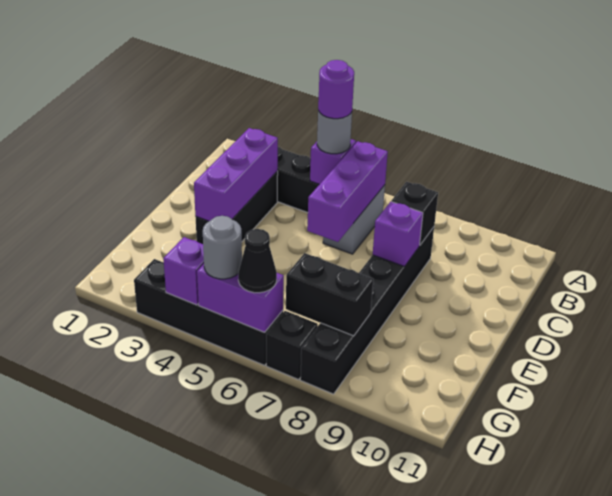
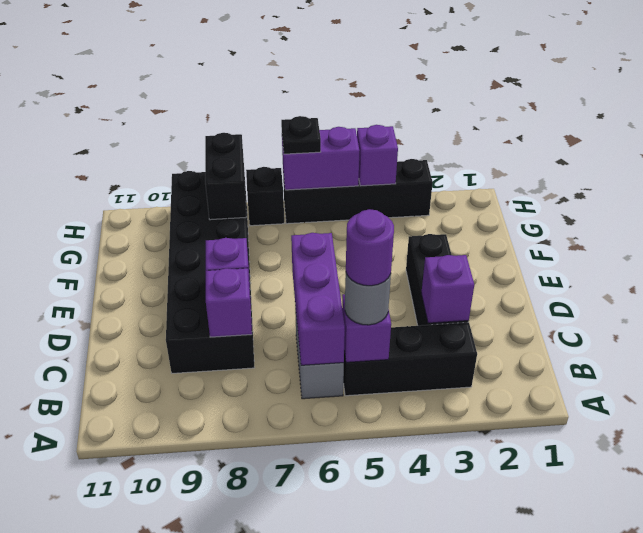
purple brick C3:E3 level 2 -> purple brick C3 level 2
black brick C8:H8 level 1 -> black brick C8:H9 level 1
black brick C8 level 2 -> purple brick C8 level 2
black brick G7:G8 level 2 -> black brick G8:H8 level 2
grey round brick H5 level 3 -> none
black cone H6 level 3 -> black plate H6 level 3

